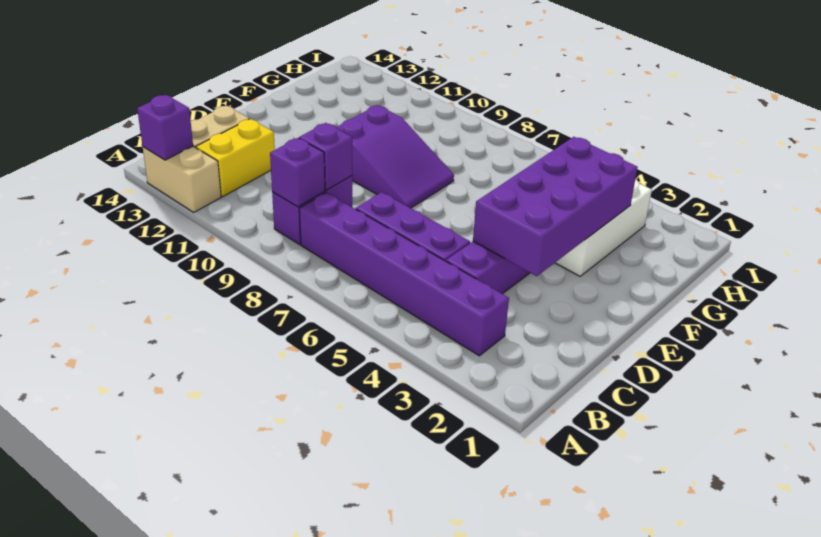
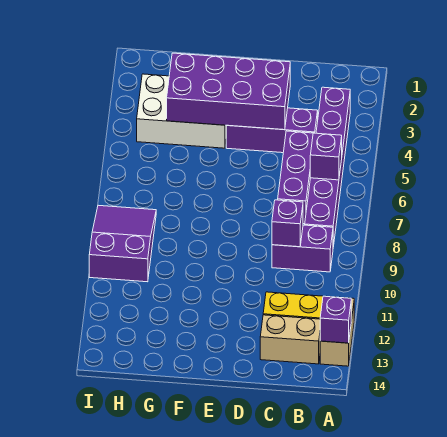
purple brick B9 level 2 -> purple brick B6 level 2
purple slope E8:F10 level 1 top 10 -> purple slope H8:I10 level 1 top 10

